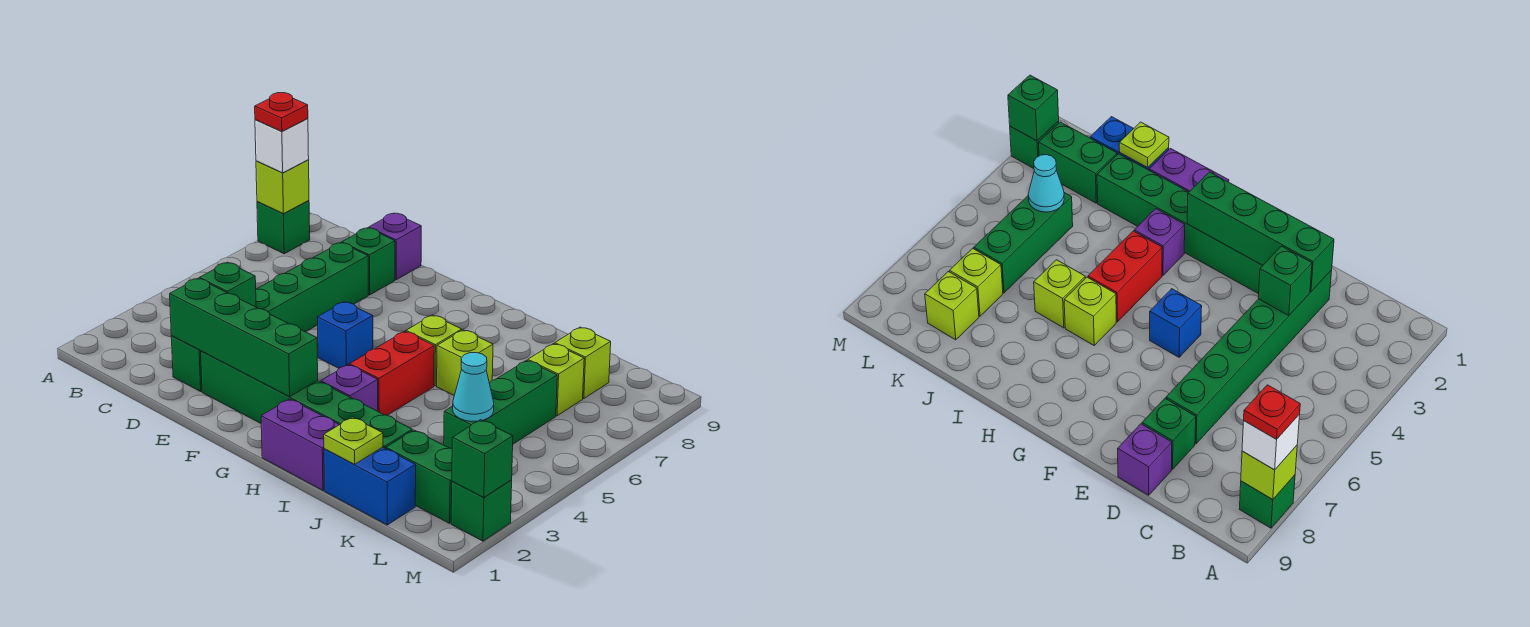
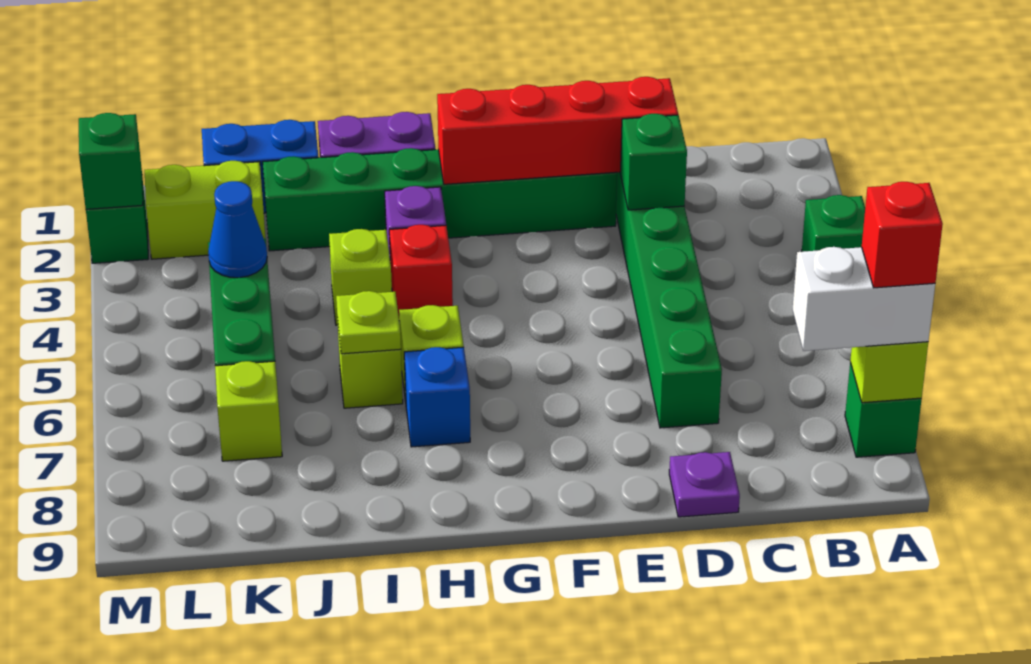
white brick A8 level 3 -> white brick A8:B8 level 3
red plate A8 level 4 -> red brick A8 level 4
green brick D2:G2 level 2 -> red brick D2:G2 level 2
green brick D8 level 1 -> green brick A4 level 1
purple brick D9 level 1 -> purple plate D9 level 1
blue brick F5 level 1 -> blue brick H7 level 1
red brick H4:H5 level 1 -> red brick H4 level 1
lime plate J1 level 2 -> lime plate I6 level 2
green brick K2:L2 level 1 -> lime brick K2:L2 level 1
cyan cone K4 level 2 -> blue cone K4 level 2
lime brick K8 level 1 -> lime brick I4 level 1

